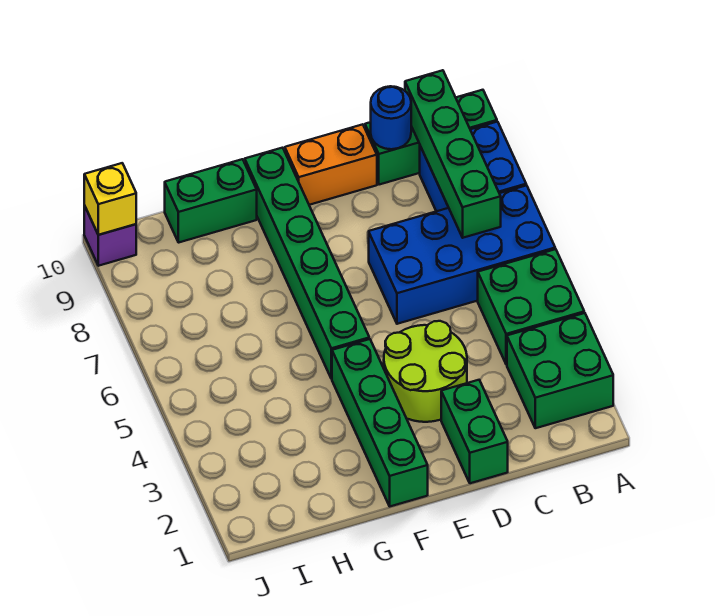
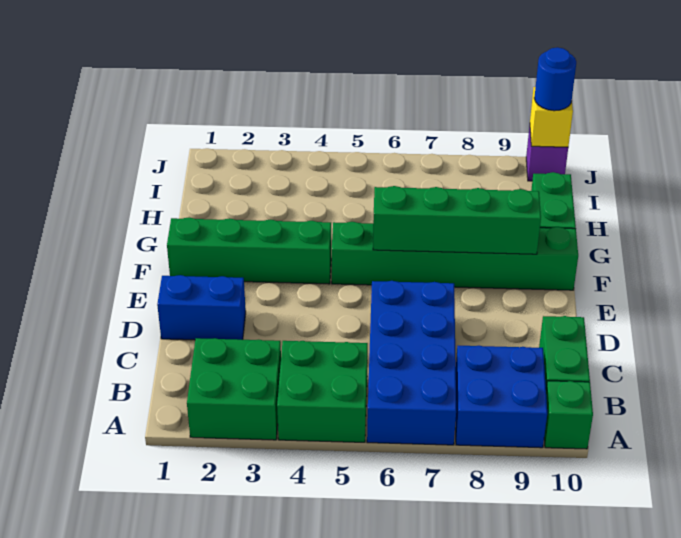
green brick B7:B10 level 2 -> green brick F6:F9 level 2
blue round brick C10 level 2 -> blue round brick J10 level 3
green brick D1:D2 level 1 -> blue brick D1:D2 level 1
lime round brick D3:E4 level 1 -> none
orange brick D10:E10 level 1 -> none

